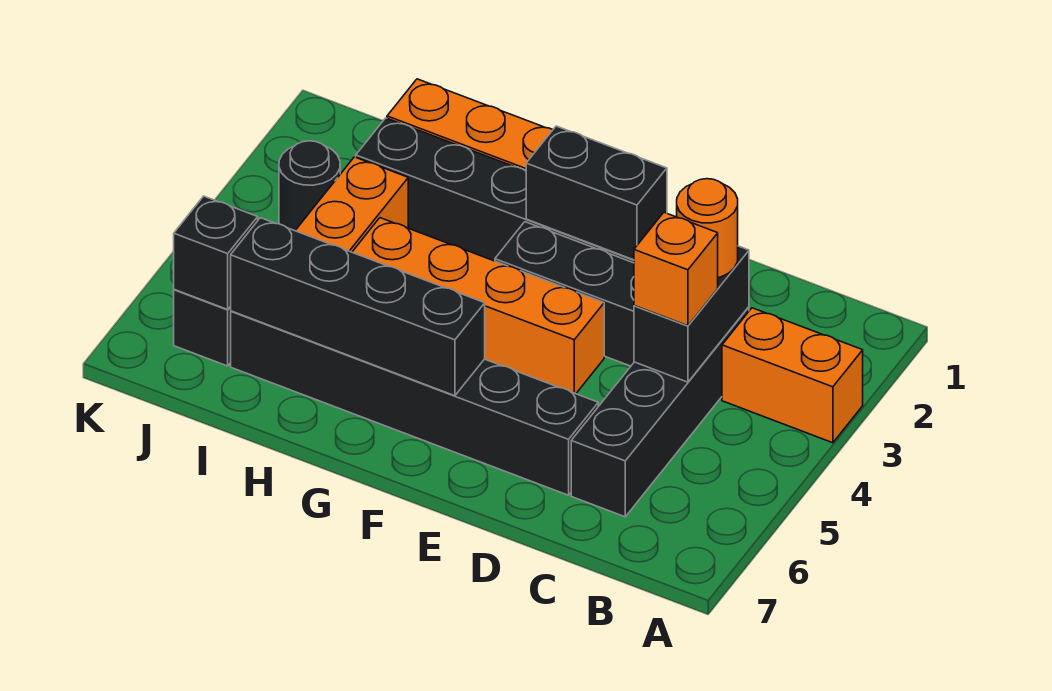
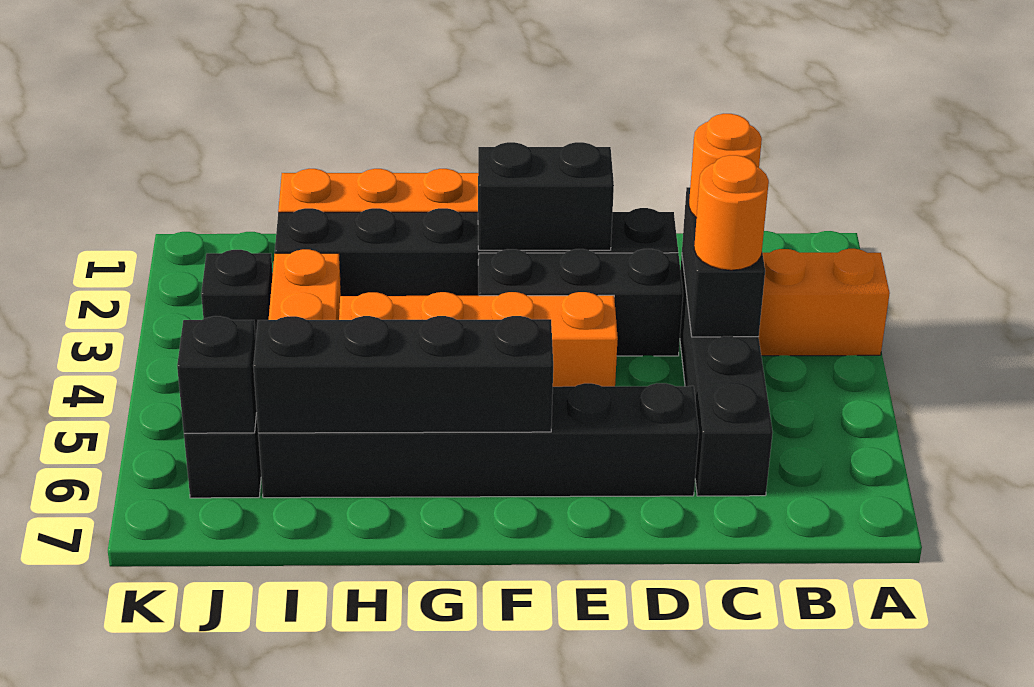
orange brick C4 level 3 -> orange round brick C4 level 3
black round brick J3 level 1 -> black brick J3 level 1

